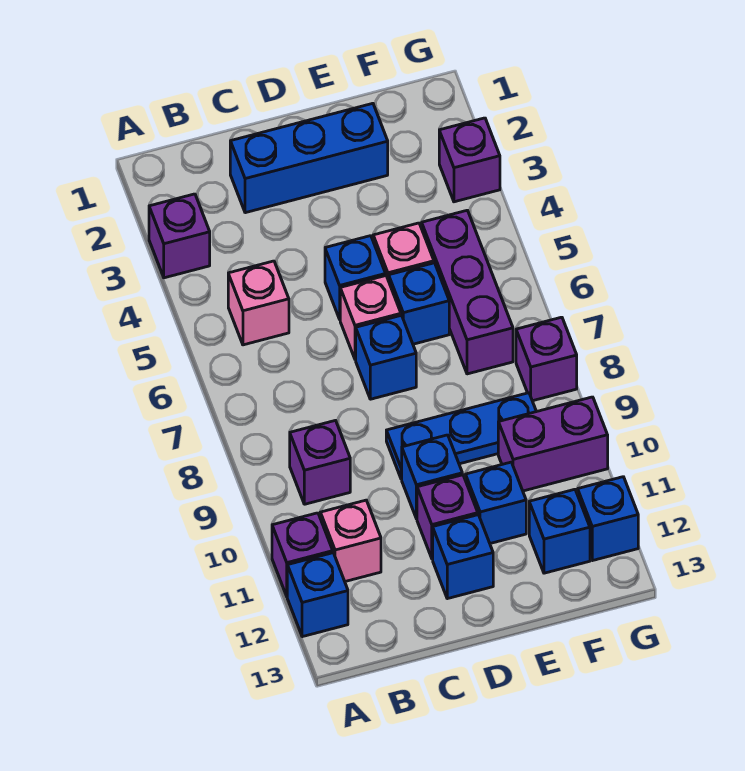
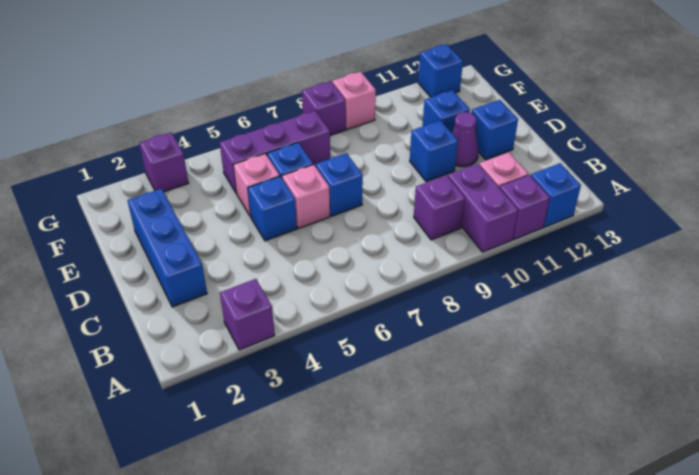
pink brick B5 level 1 -> pink brick G9 level 1
blue plate D9:F9 level 1 -> none
purple brick D11 level 1 -> purple cone D11 level 1
purple brick F10:G10 level 1 -> purple brick A10:B10 level 1
blue brick F12 level 1 -> none

